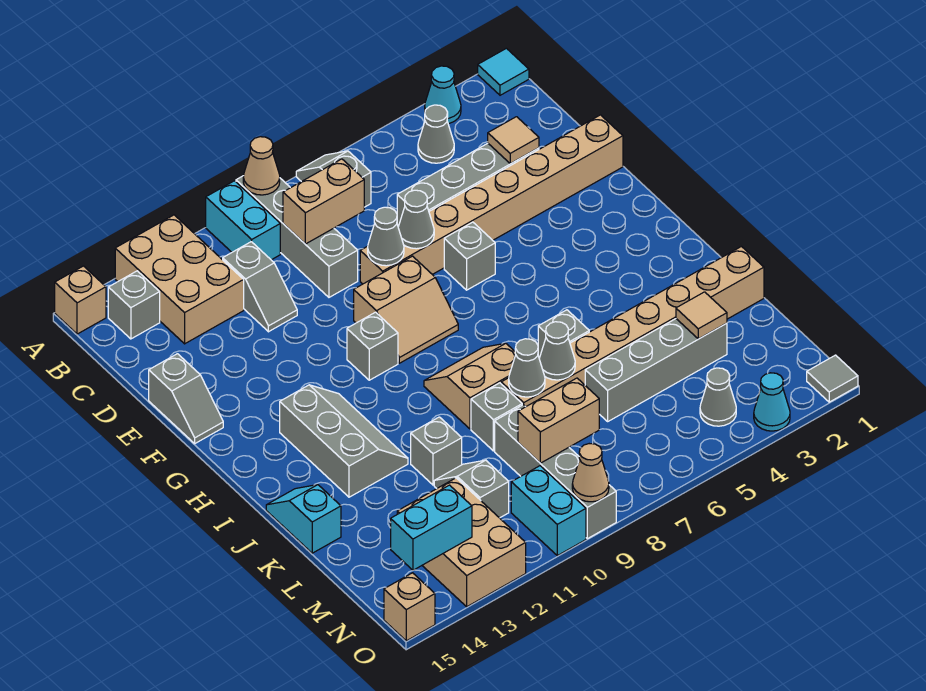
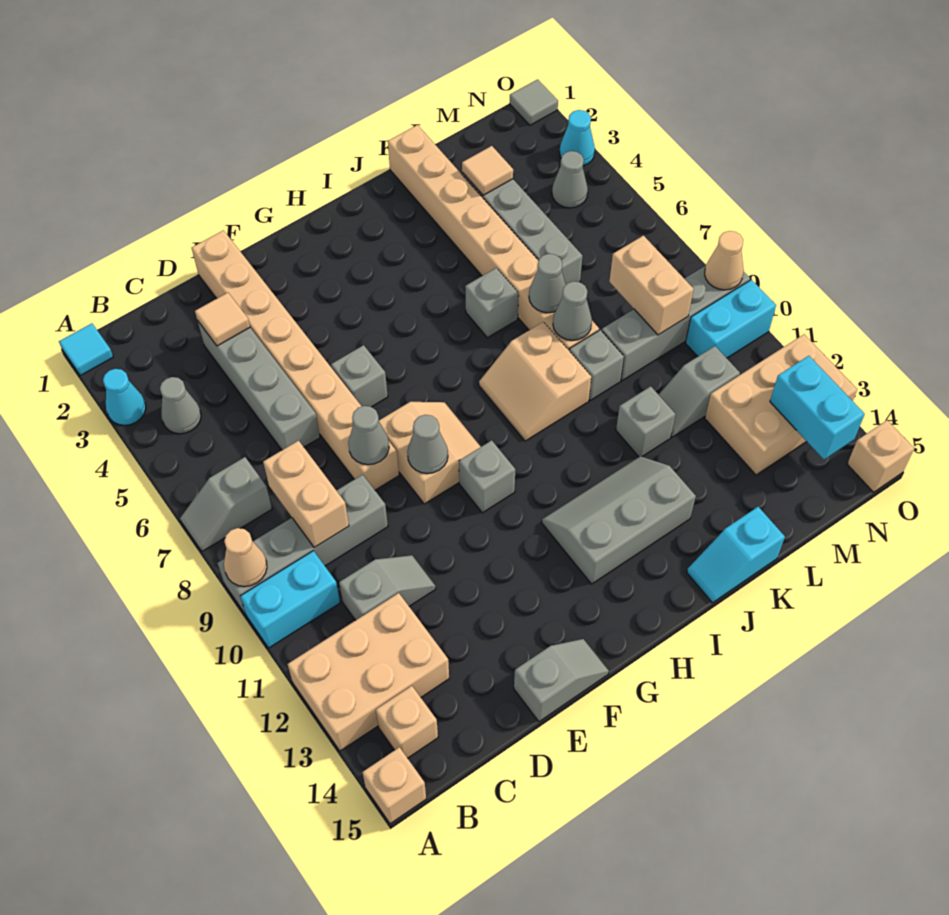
grey brick B14 level 1 -> tan brick B14 level 1
grey cone E7 level 2 -> grey cone F9 level 2

